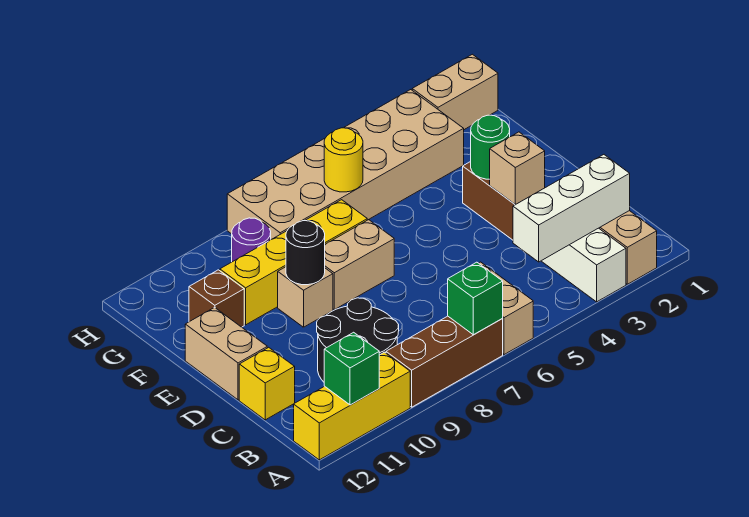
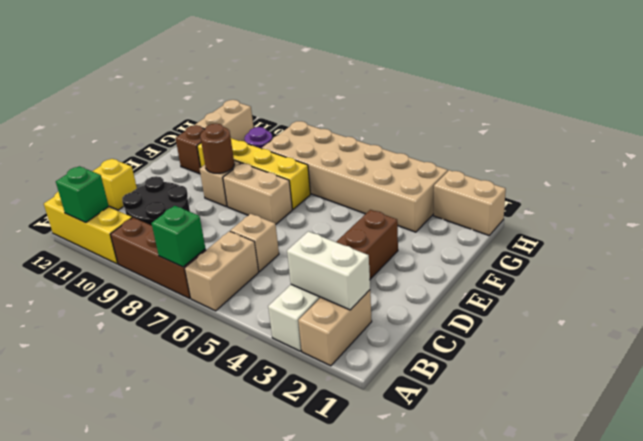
white brick B2:B4 level 2 -> white brick B2:B3 level 2
tan brick D3 level 2 -> tan brick C6 level 1
tan brick D12:E12 level 1 -> tan brick G11:H11 level 1
green round brick E3 level 2 -> none
black round brick E9 level 2 -> brown round brick E9 level 2
yellow round brick G6 level 2 -> none

